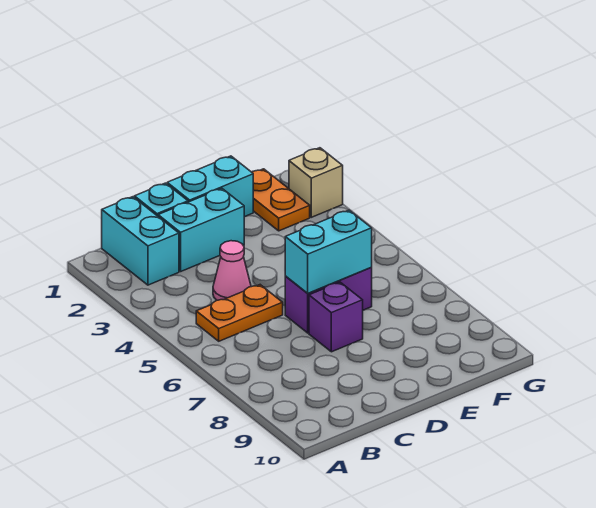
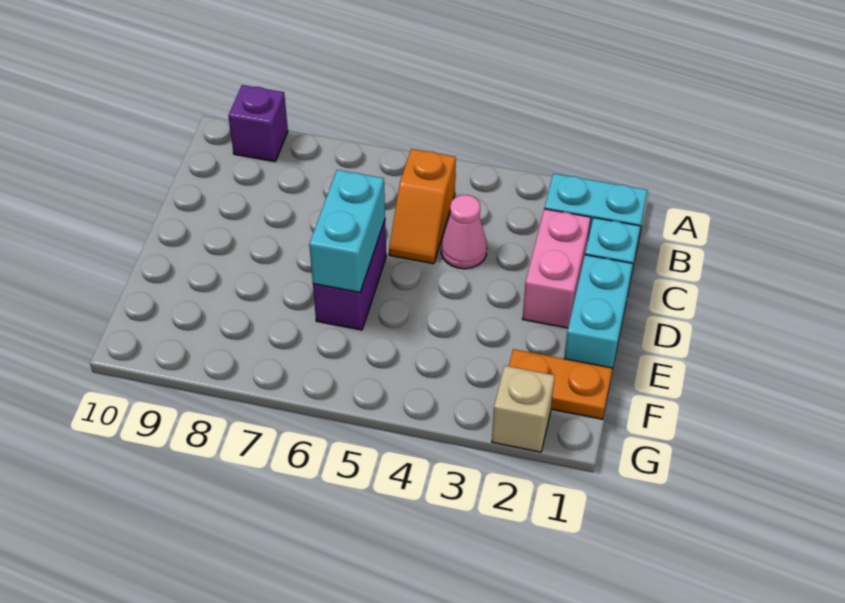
orange plate B5:C5 level 1 -> orange slope B5:C5 level 1 top B
cyan brick C2:D2 level 1 -> pink brick C2:D2 level 1
purple brick D7 level 1 -> purple brick A9 level 1

